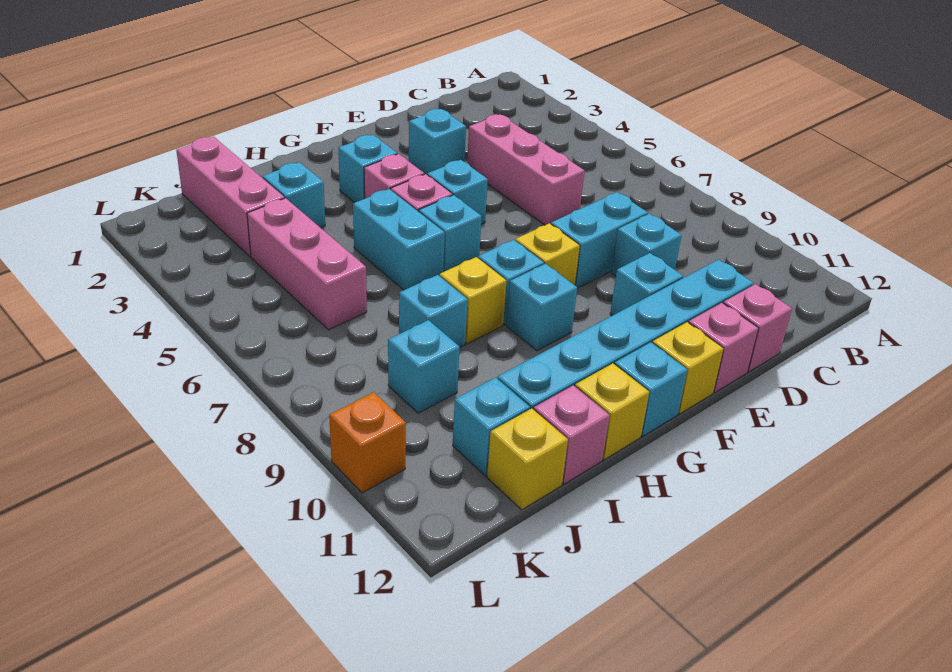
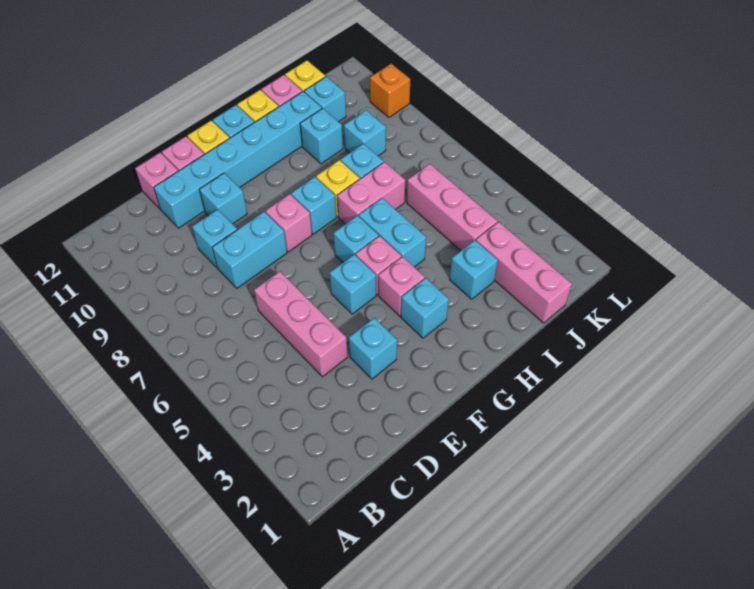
yellow brick F8 level 1 -> pink brick F8 level 1
cyan brick G9 level 1 -> cyan brick I10 level 1
none -> pink brick H7:I7 level 1

